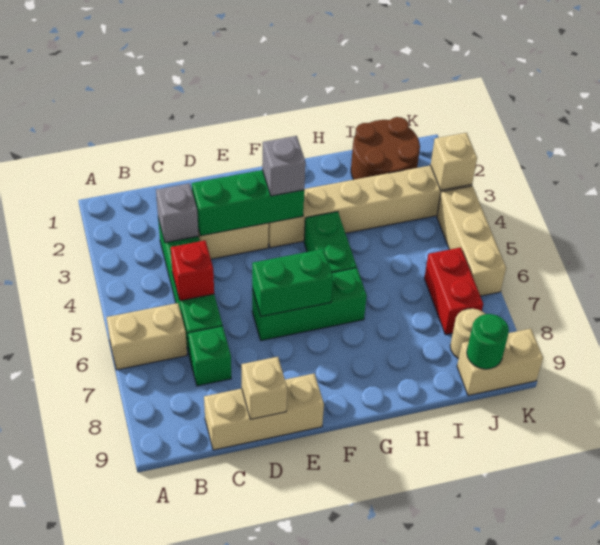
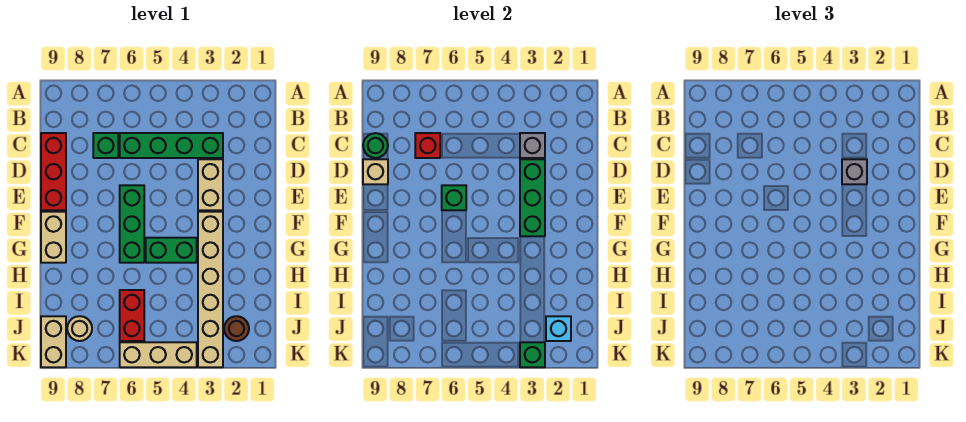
tan brick A6:B6 level 1 -> tan brick F9:G9 level 1
red brick C5 level 2 -> red brick C7 level 2
tan brick C9:E9 level 1 -> red brick C9:E9 level 1
green brick E6:F6 level 2 -> green brick E6 level 2
grey brick F3 level 3 -> grey brick D3 level 3
brown round brick I1:J2 level 1 -> brown round brick J2 level 1
none -> cyan brick J2 level 2
red brick J6:J7 level 1 -> red brick I6:J6 level 1
green round brick J9 level 2 -> green round brick C9 level 2
tan brick K3 level 2 -> green brick K3 level 2

